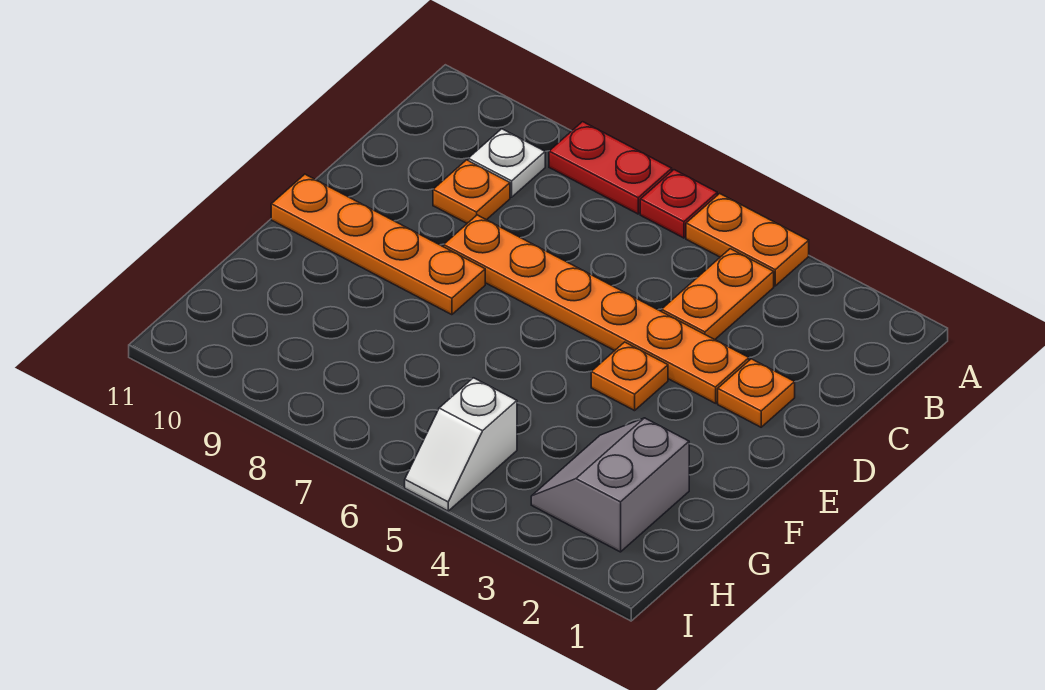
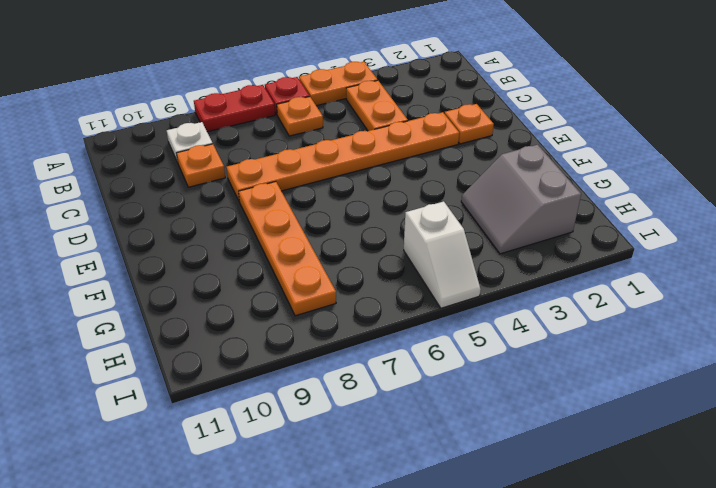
orange plate E4 level 1 -> orange plate B6 level 1
orange plate E8:E11 level 1 -> orange plate E8:H8 level 1

